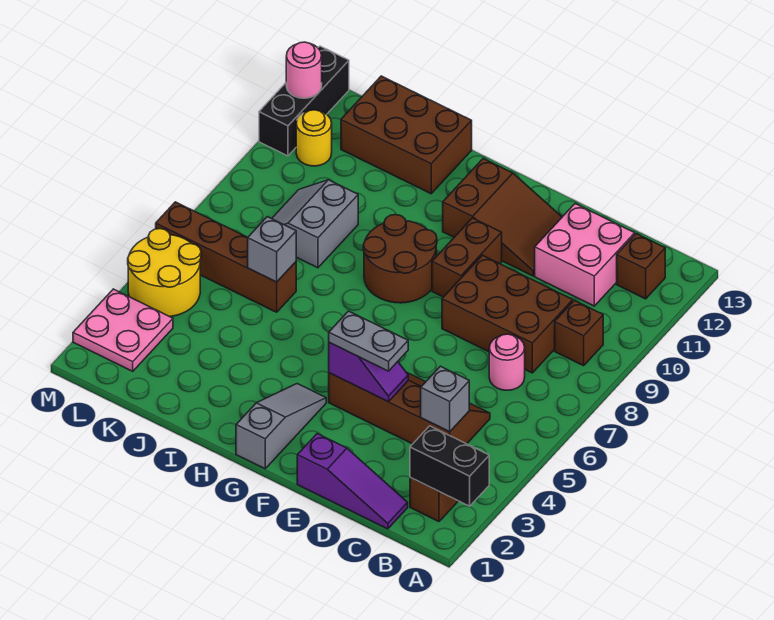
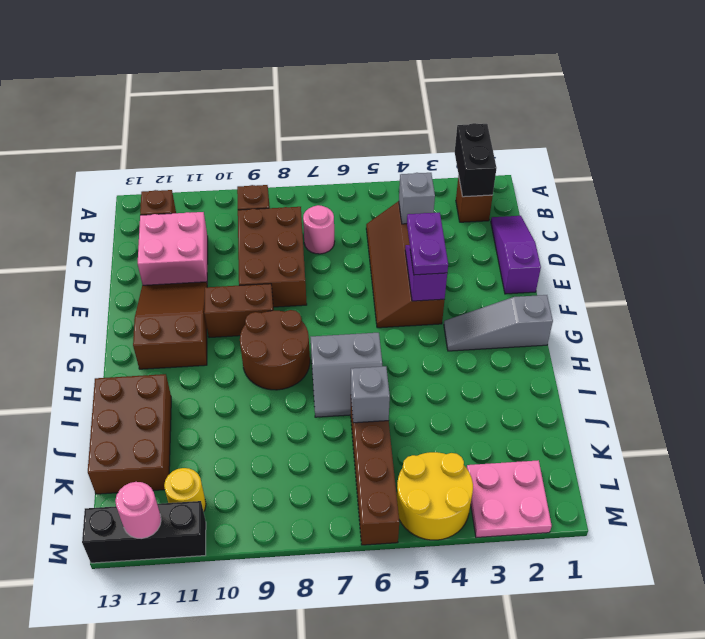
grey plate E4:F4 level 3 -> purple plate E4:F4 level 3
grey slope J8:K9 level 1 top J -> grey slope H6:I7 level 1 top H

